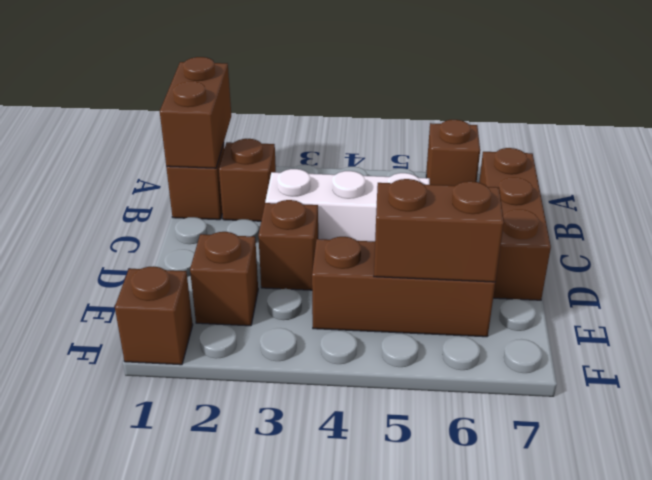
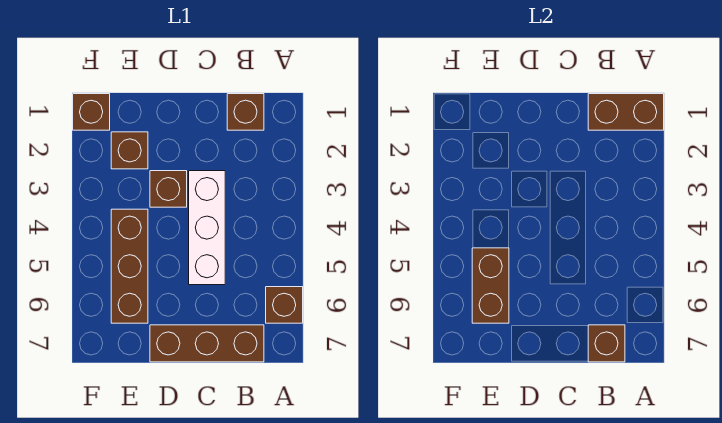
brown brick B2 level 1 -> brown brick B7 level 2

